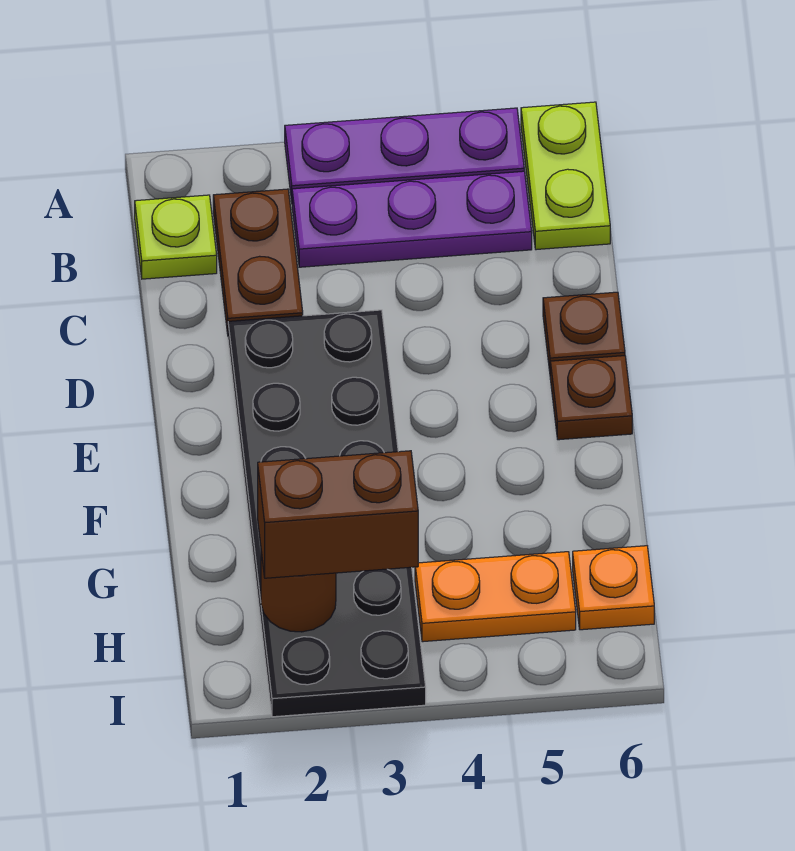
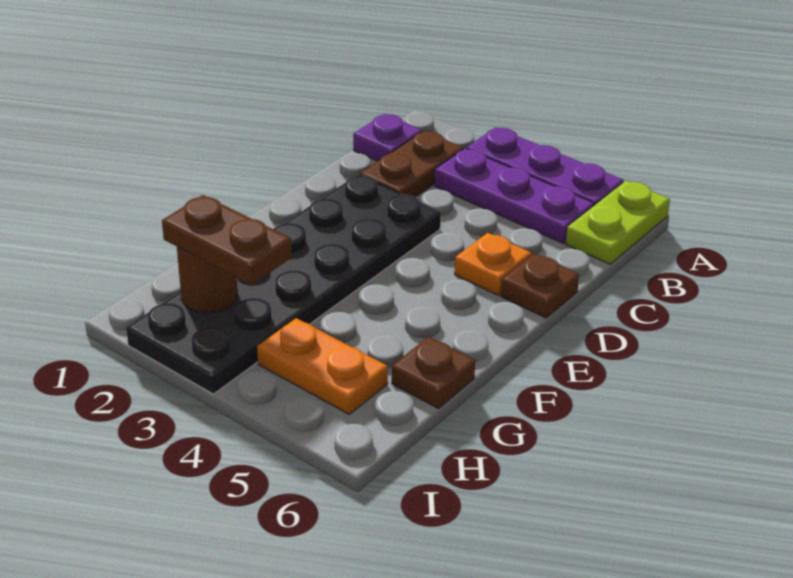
lime plate B1 level 1 -> purple plate B1 level 1
brown plate E6 level 1 -> brown plate G6 level 1
brown brick H2:H3 level 3 -> brown plate H2:H3 level 3
orange plate H6 level 1 -> orange plate D5 level 1

